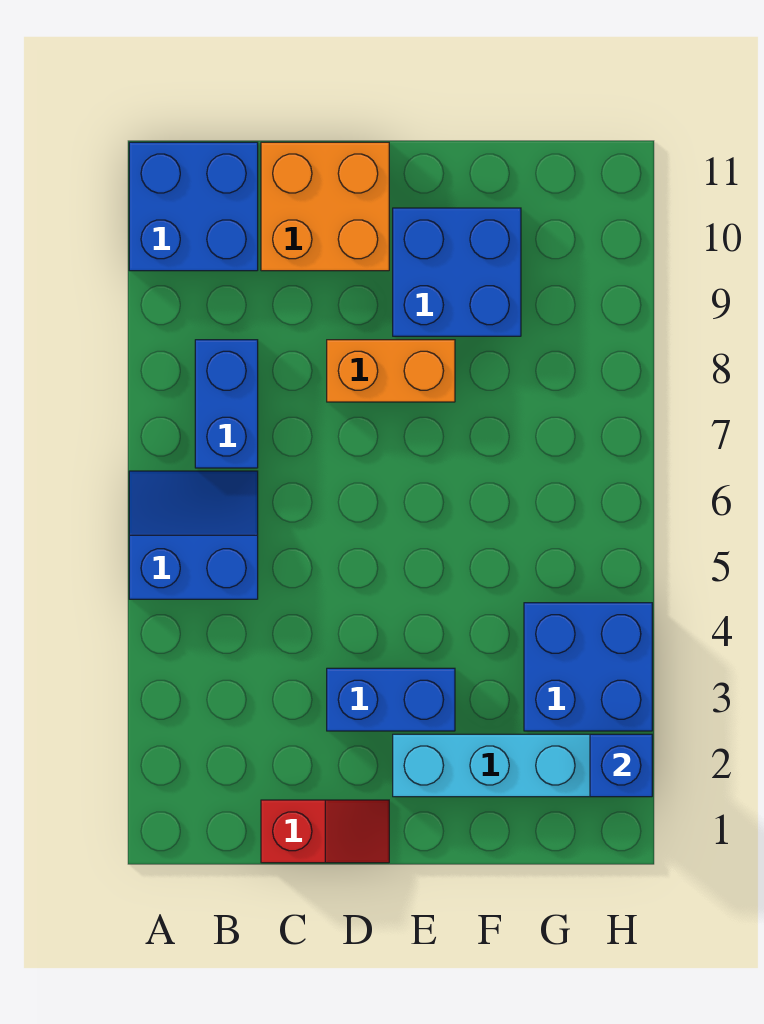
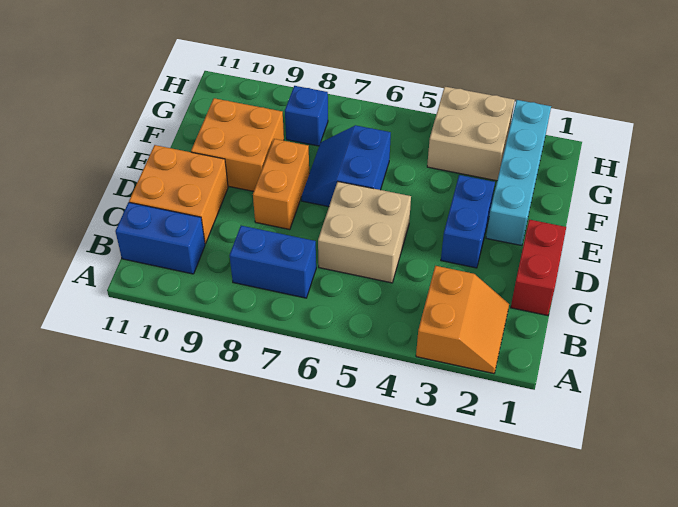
none -> orange slope A2:B3 level 1 top 3
blue slope A5:B6 level 1 top 5 -> blue slope E6:F7 level 1 top 6
blue brick A10:B11 level 1 -> blue brick B10:B11 level 1
red slope C1:D1 level 1 top C -> red brick C1:D1 level 1
none -> tan brick C5:D6 level 1
blue brick E9:F10 level 1 -> orange brick E9:F10 level 1
blue brick G3:H4 level 1 -> tan brick G3:H4 level 1
blue brick H2 level 2 -> blue brick G8 level 1

